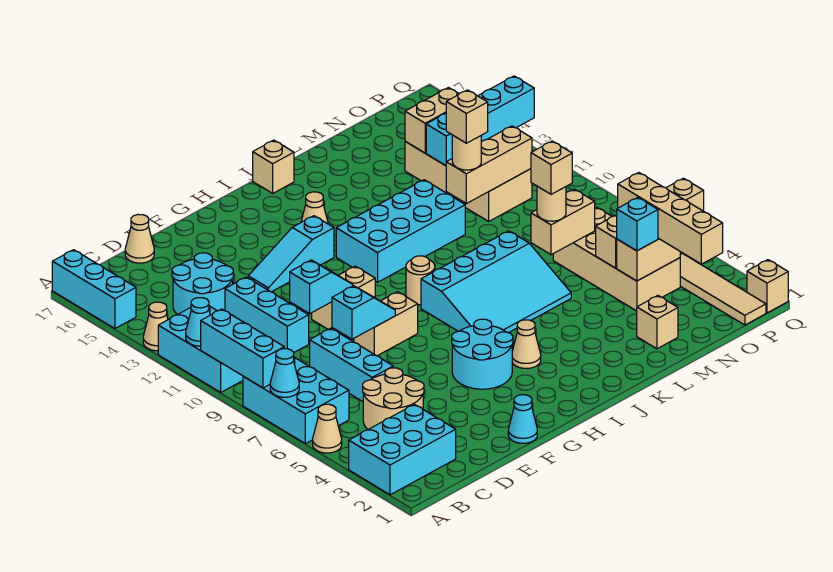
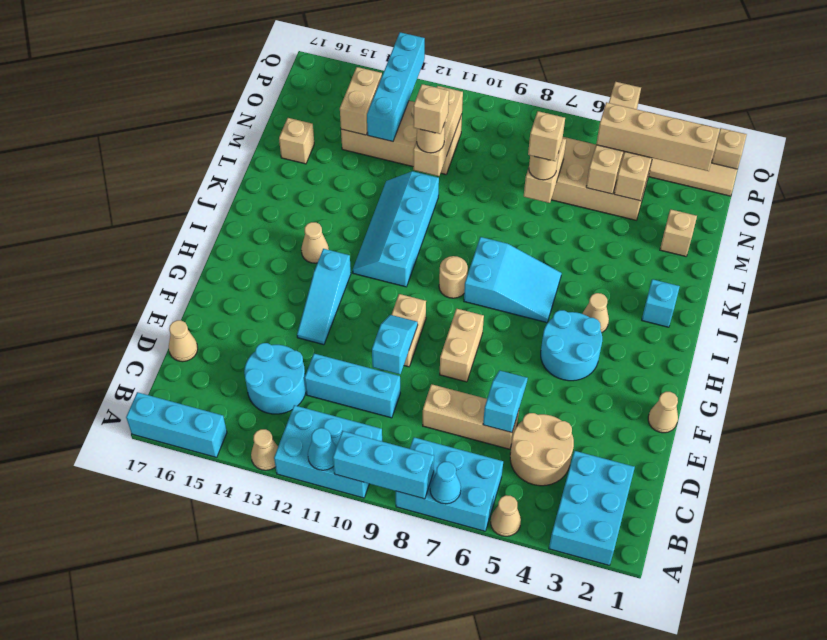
cyan brick D6:D8 level 1 -> tan brick D6:D8 level 1
cyan slope E8:F8 level 2 top E -> cyan slope D6:E6 level 2 top D
cyan cone F1 level 1 -> tan cone F1 level 1
cyan slope I6:L8 level 1 top 8 -> cyan slope I6:J8 level 1 top 8
cyan brick I11:L12 level 1 -> cyan slope I11:L12 level 1 top 11
tan brick J17 level 1 -> tan brick M16 level 1
cyan brick N4 level 3 -> cyan brick J2 level 1

